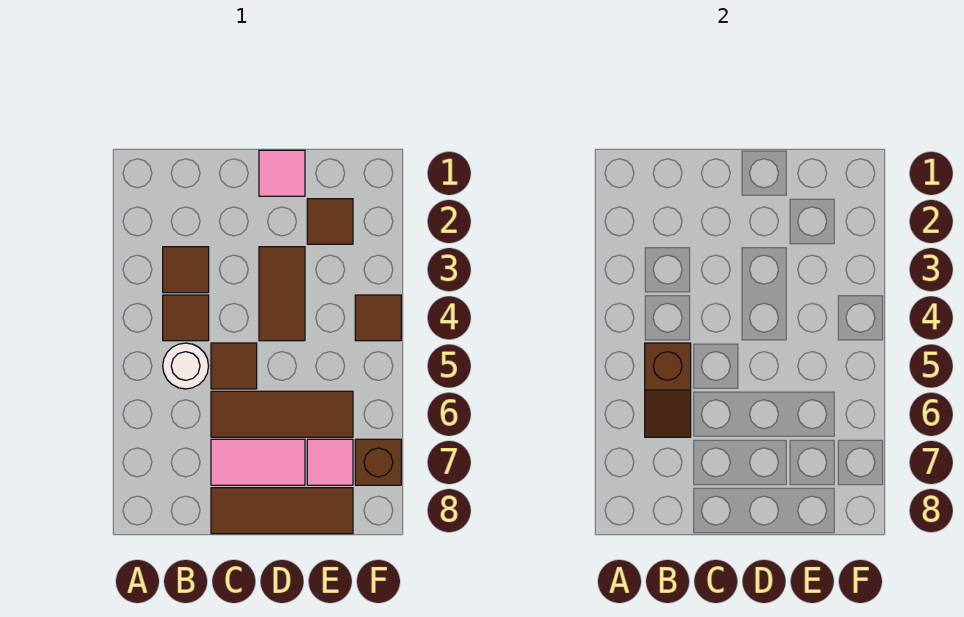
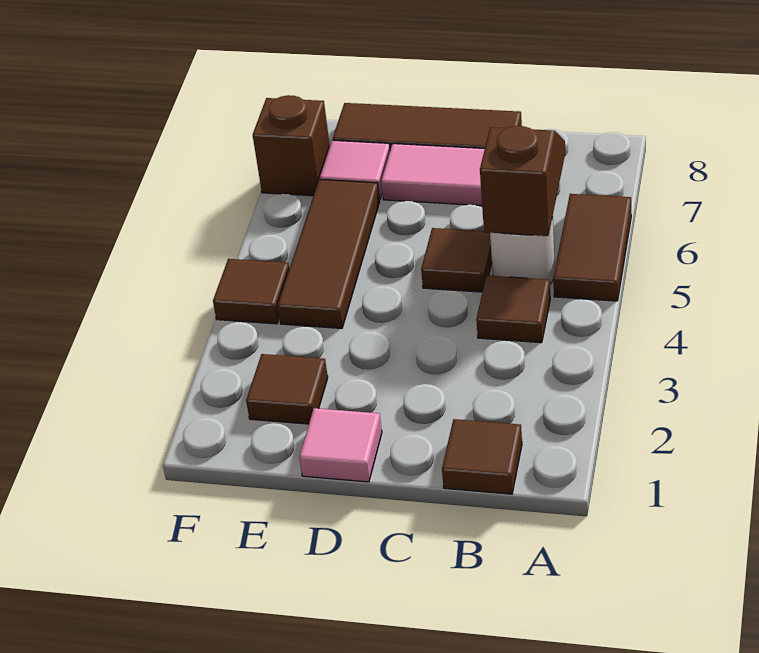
brown tile B3 level 1 -> brown tile B1 level 1
brown tile C6:E6 level 1 -> brown tile E4:E6 level 1
brown tile D3:D4 level 1 -> brown tile A5:A6 level 1

